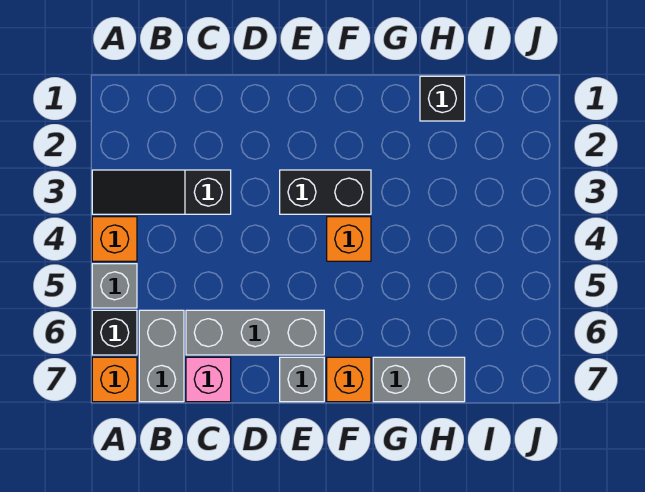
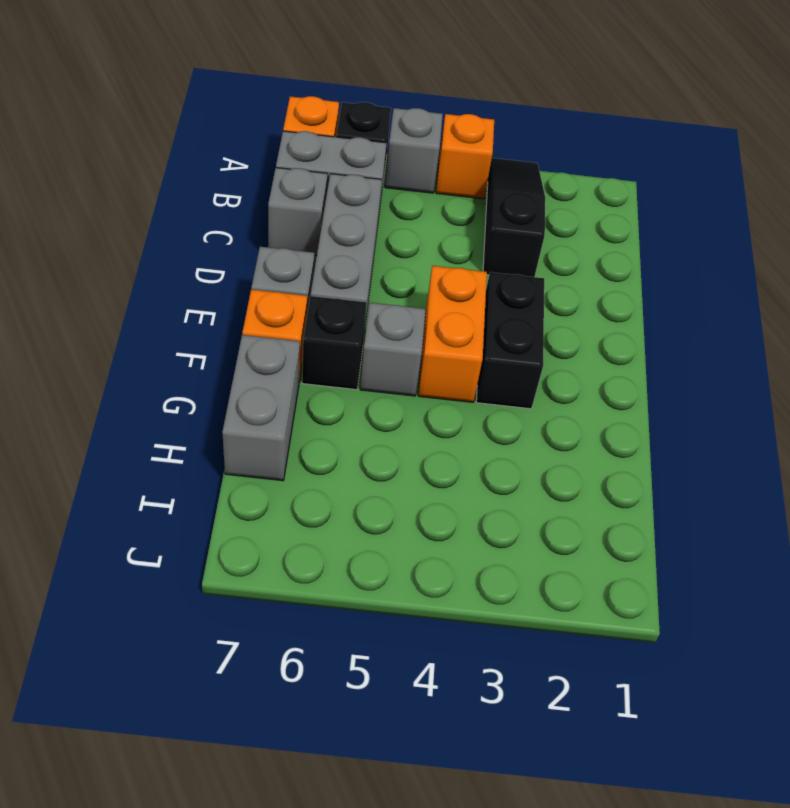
pink brick C7 level 1 -> grey brick C7 level 1
orange brick F4 level 1 -> orange brick E4:F4 level 1
none -> grey brick F5 level 1
black brick H1 level 1 -> black brick F6 level 1

